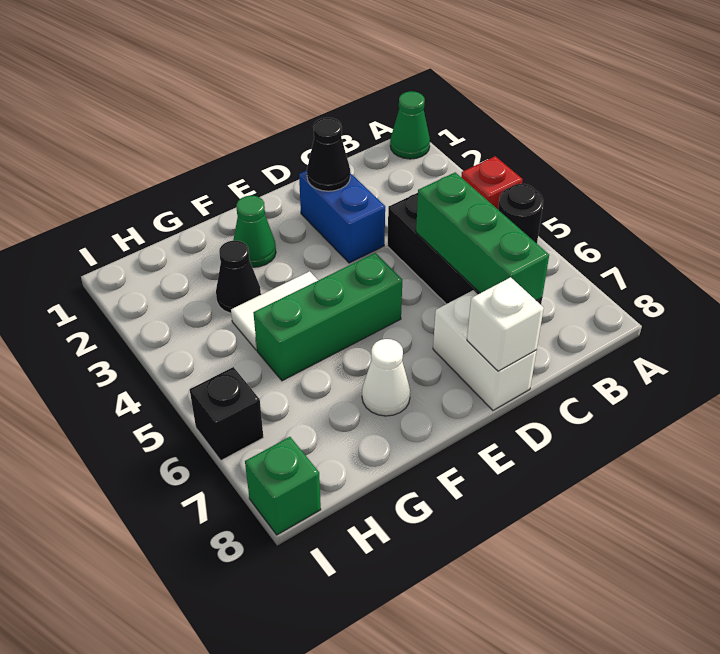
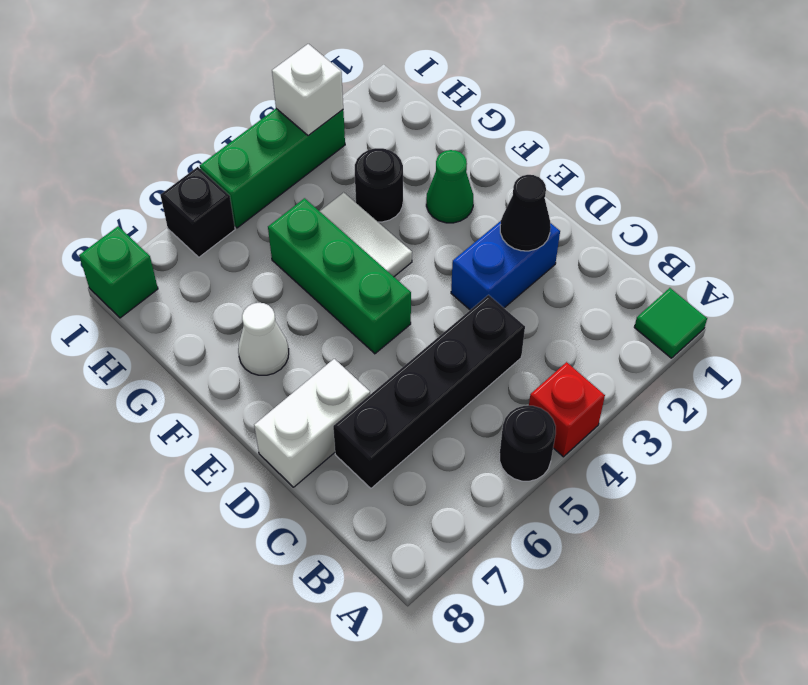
green cone A1 level 1 -> green tile A1 level 1
green brick C5:C7 level 2 -> green brick I3:I5 level 1
white brick D8 level 2 -> white brick I3 level 2
black cone G3 level 1 -> black round brick G3 level 1

